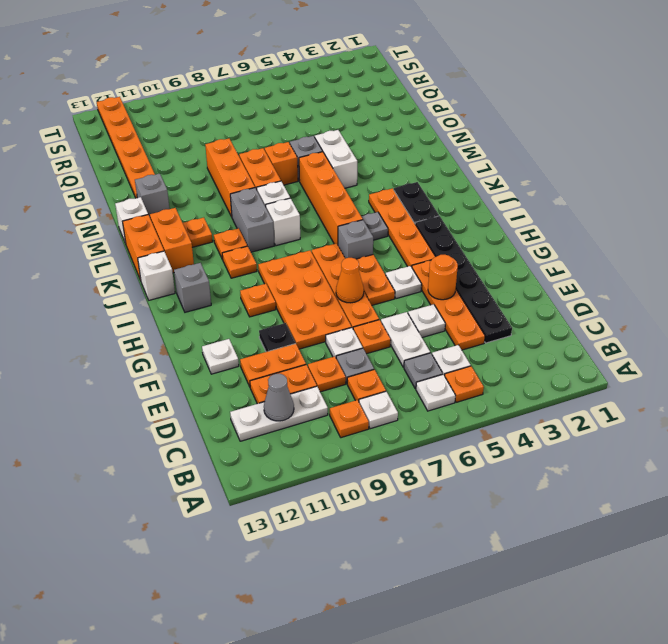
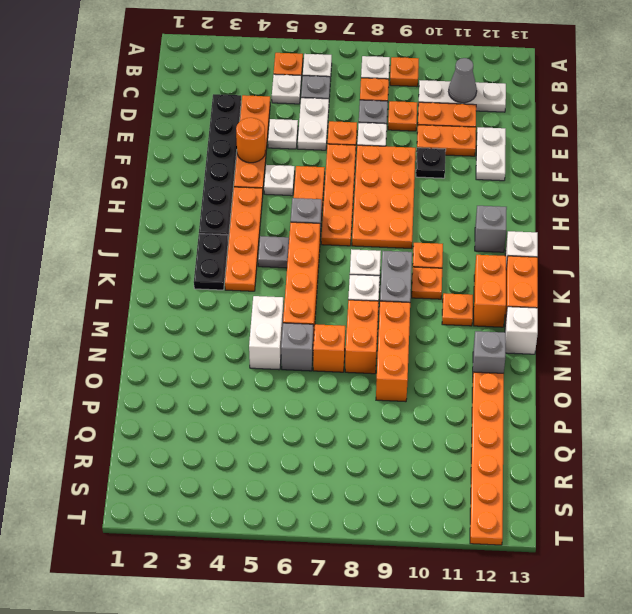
white plate F12 level 1 -> white plate E12:F12 level 1
orange cone G7 level 2 -> none
orange plate H10 level 1 -> none

